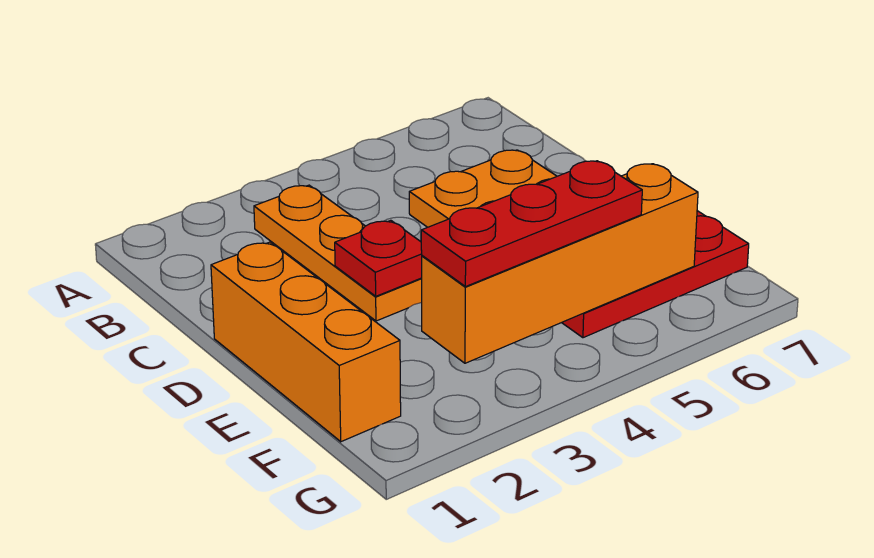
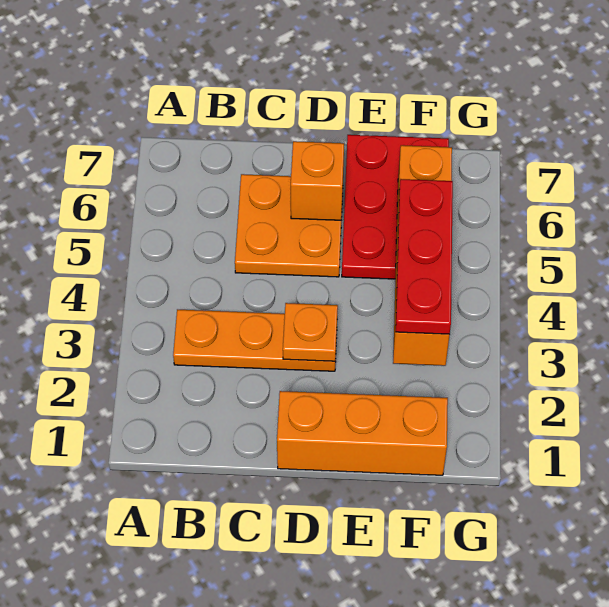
red plate D3 level 2 -> orange plate D3 level 2
none -> orange brick D6 level 2

